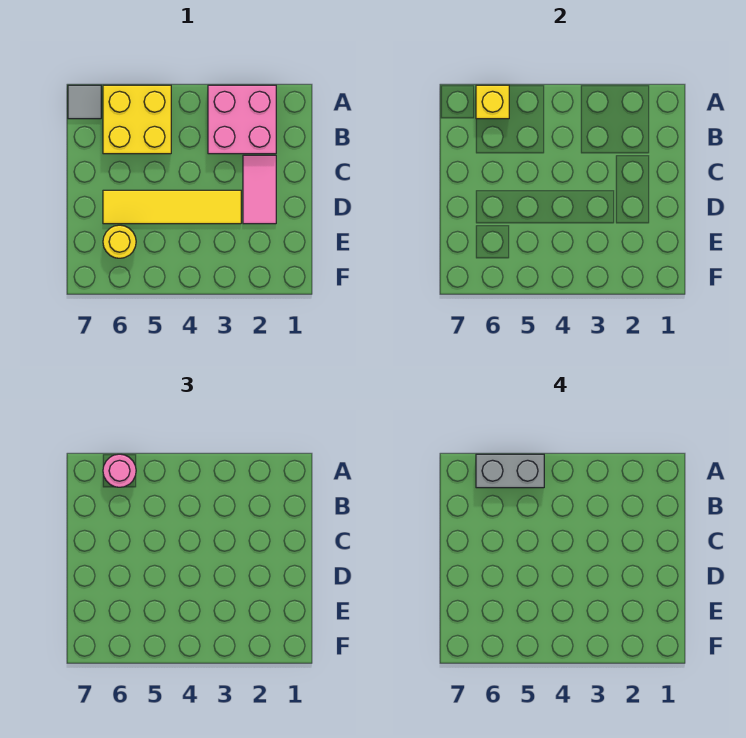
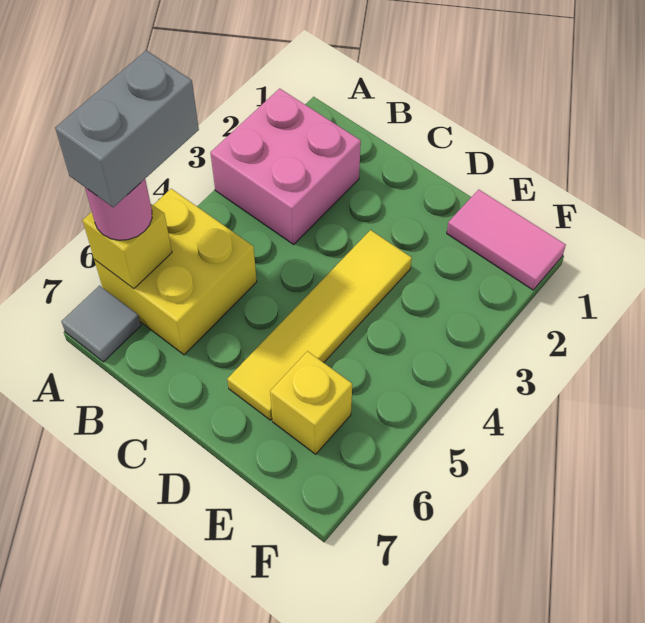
pink tile C2:D2 level 1 -> pink tile E1:F1 level 1
yellow round brick E6 level 1 -> yellow brick E6 level 1

